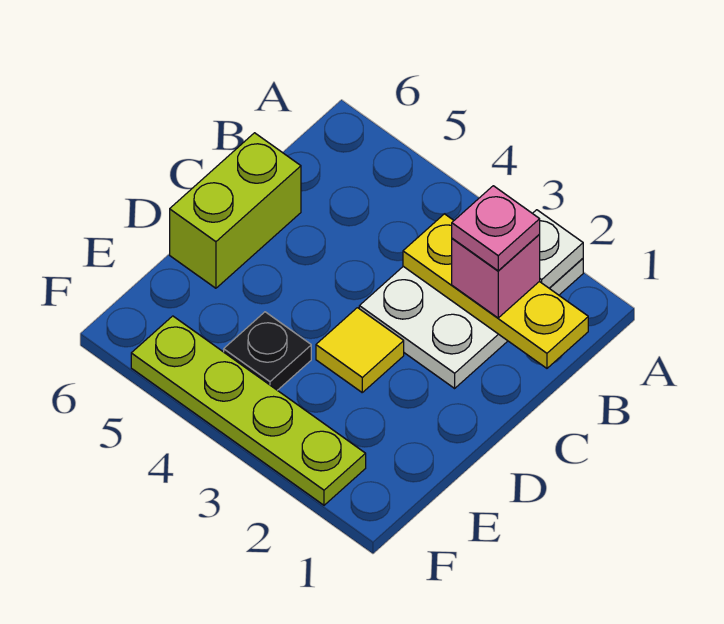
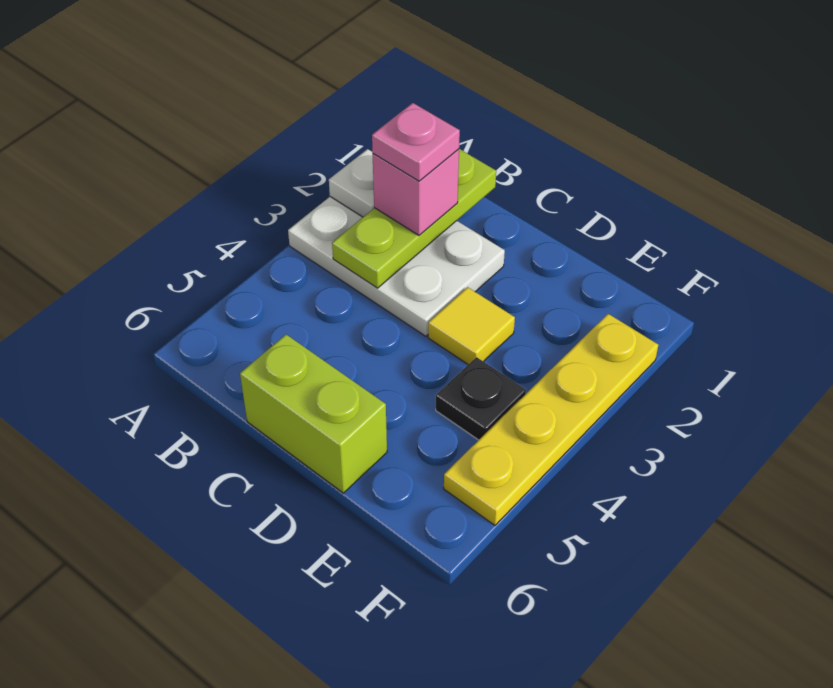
yellow plate B1:B3 level 2 -> lime plate B1:B3 level 2
lime plate F2:F5 level 1 -> yellow plate F2:F5 level 1

